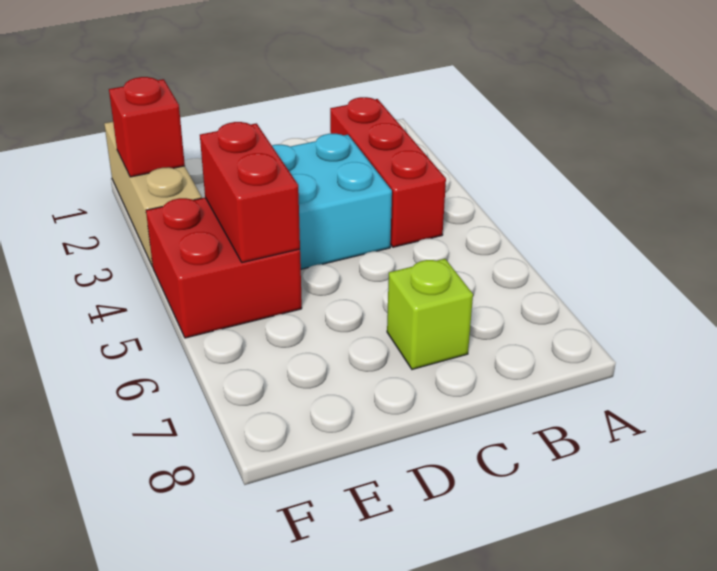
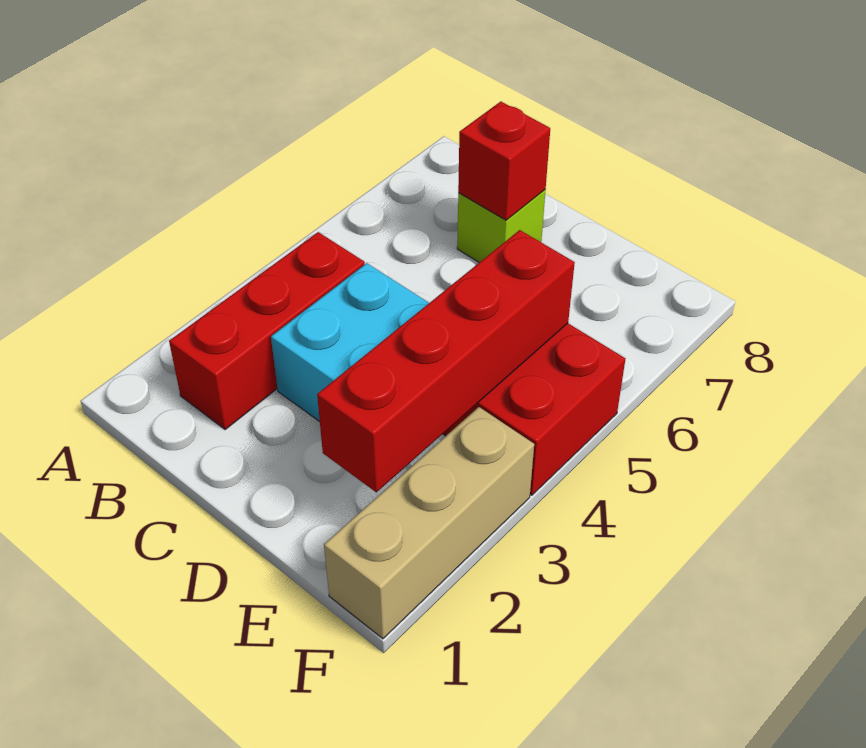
red brick E4:E5 level 2 -> red brick E2:E5 level 2
red brick F2 level 2 -> red brick C7 level 2

